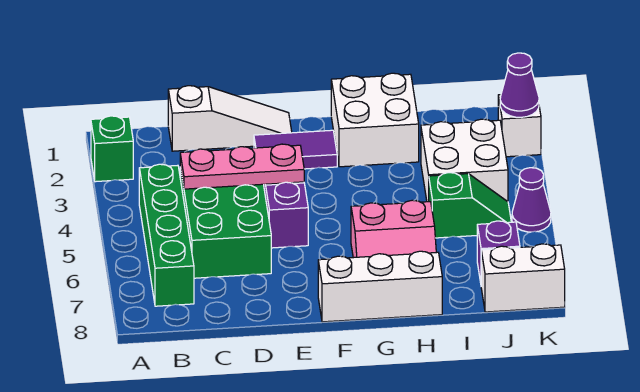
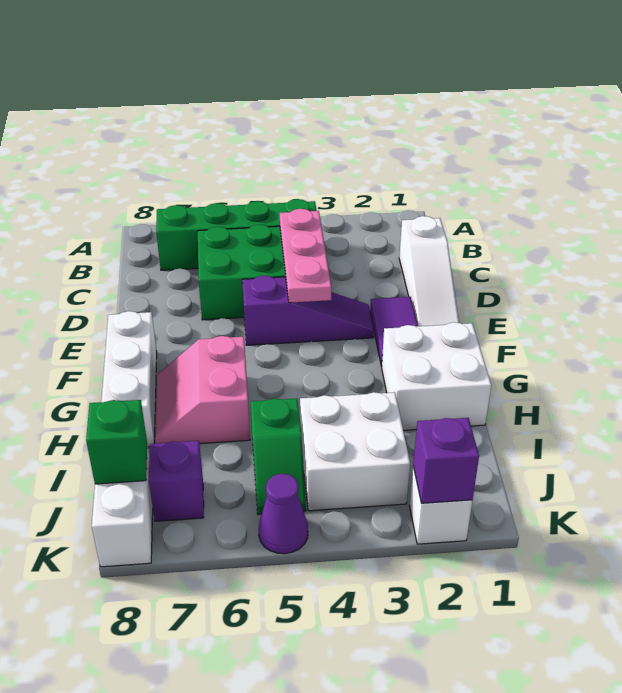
green brick A2 level 1 -> green brick J8 level 2
purple cone K2 level 2 -> purple brick K2 level 2

